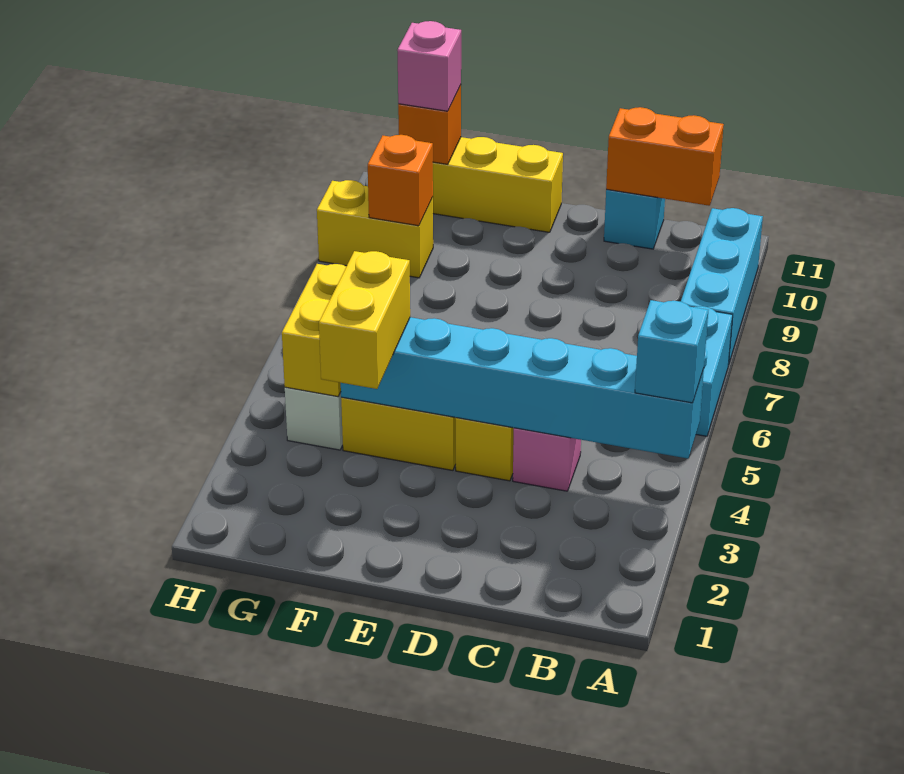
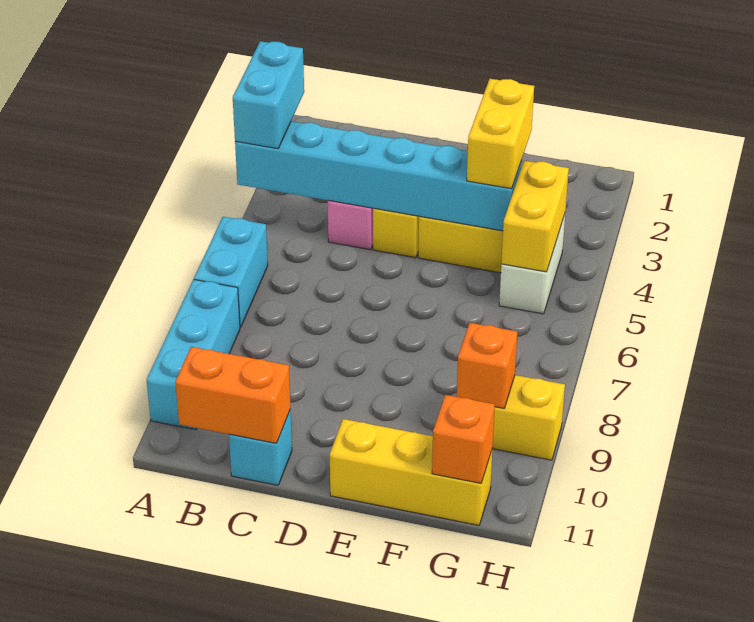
cyan brick A4 level 3 -> cyan brick A3:A4 level 3
pink brick G11 level 3 -> none

